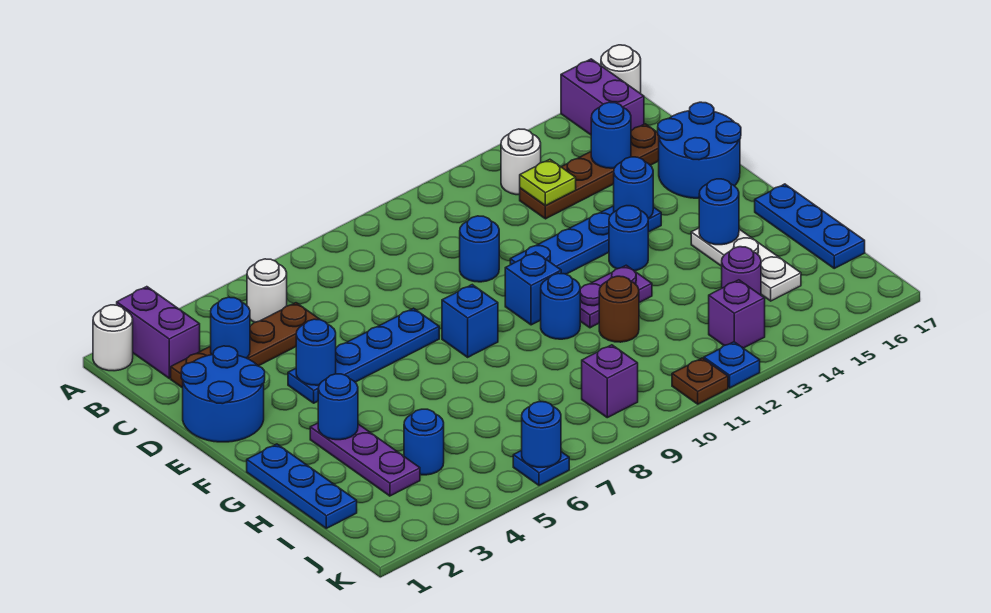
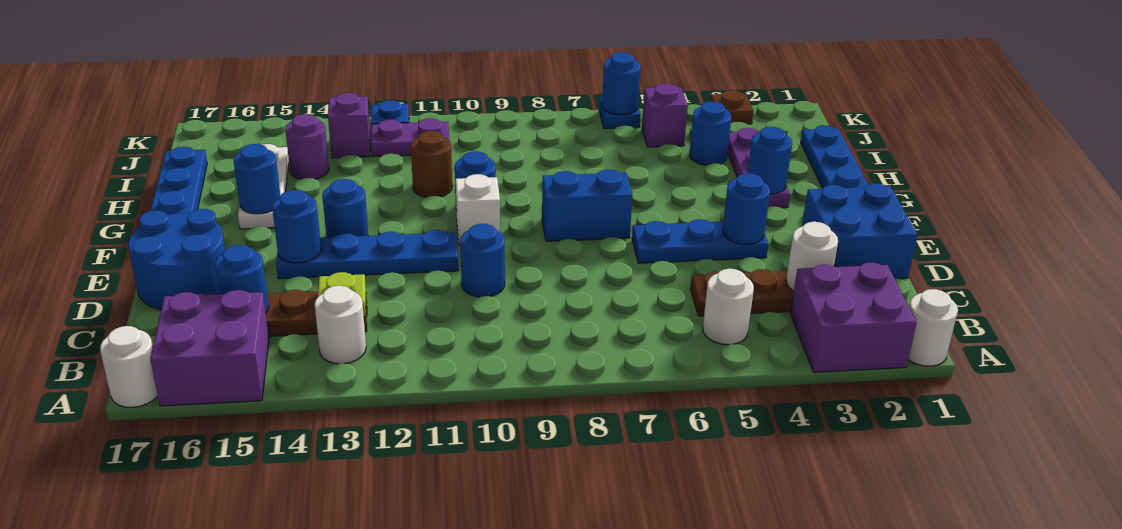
purple brick A2:B2 level 1 -> purple brick A2:B3 level 1
purple brick A16:B16 level 1 -> purple brick A15:B16 level 1
blue round brick C3 level 2 -> white round brick C3 level 2
blue round brick D1:E2 level 1 -> blue brick D1:E2 level 1
blue plate E4:E7 level 1 -> blue plate E4:E6 level 1
blue brick F8 level 1 -> blue brick F7:F8 level 1
blue brick F10 level 1 -> white brick F10 level 1
purple plate G11:G12 level 1 -> purple plate J11:J12 level 1
purple brick J9 level 1 -> purple brick J5 level 1
brown plate K11 level 1 -> brown plate K3 level 1

